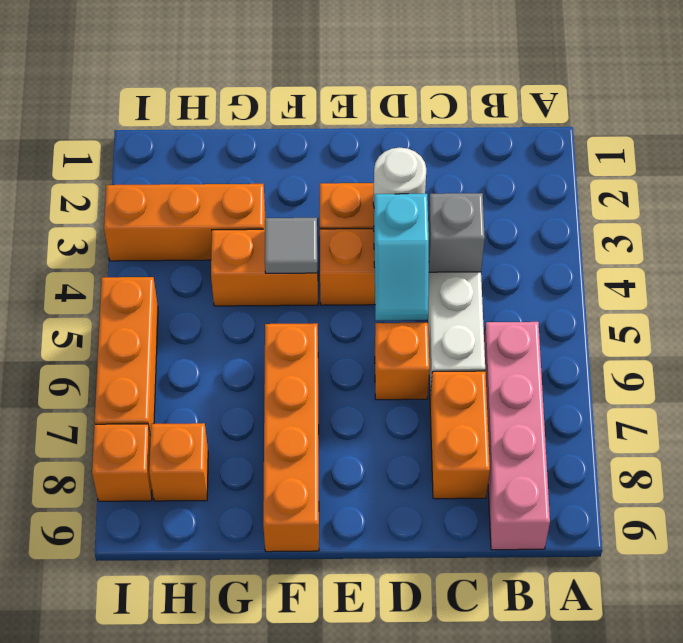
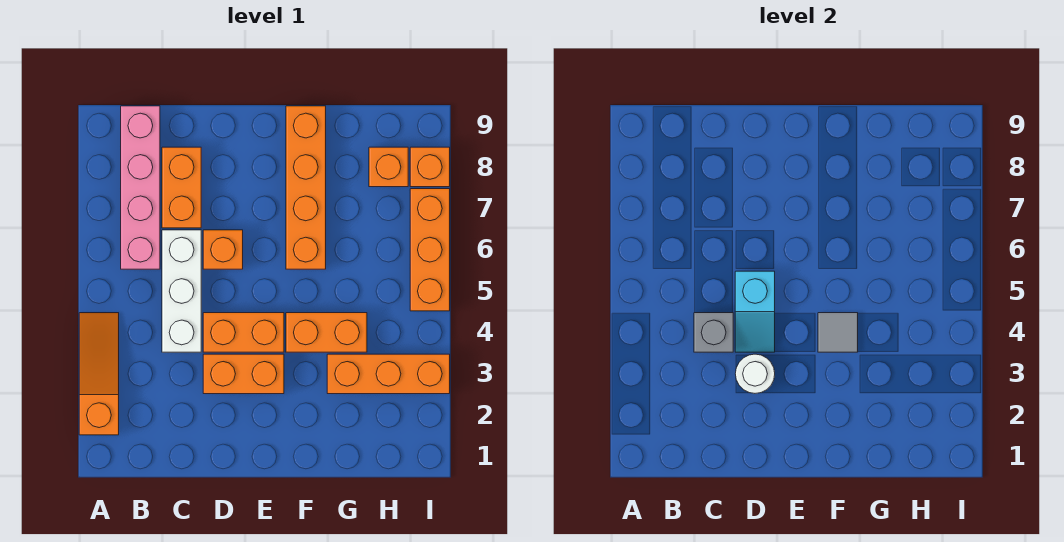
none -> orange slope A2:A4 level 1 top 2
cyan slope D4:D5 level 2 top 4 -> cyan slope D4:D5 level 2 top 5

